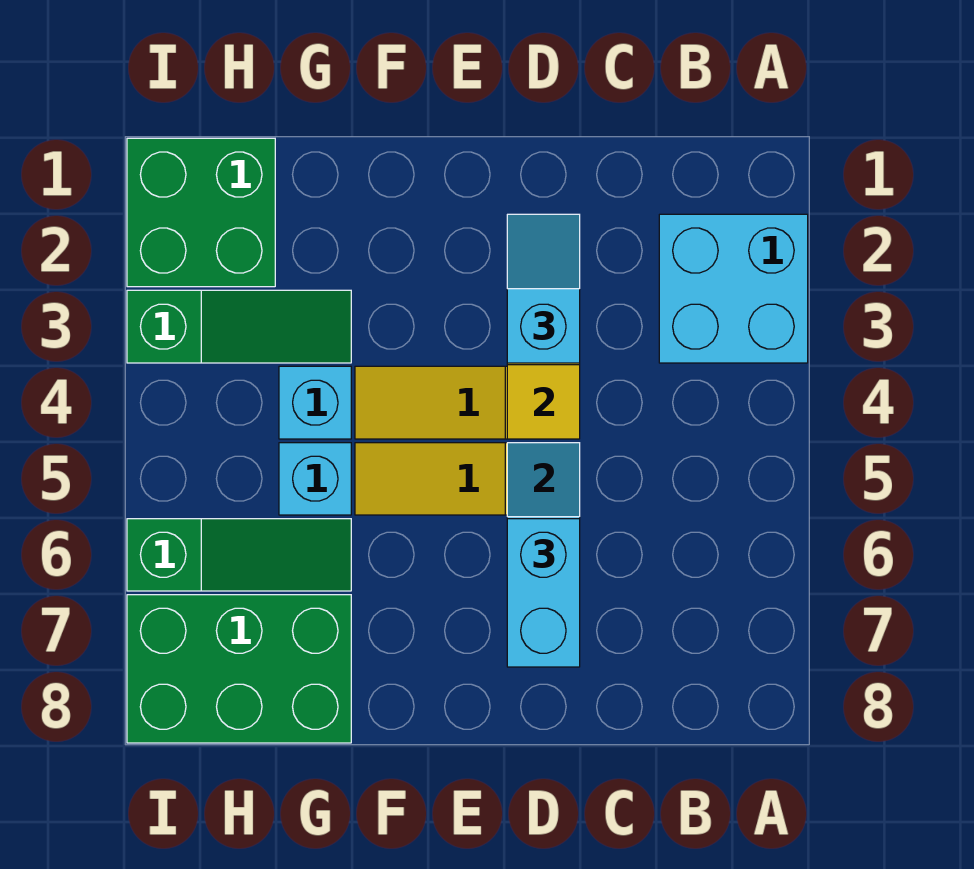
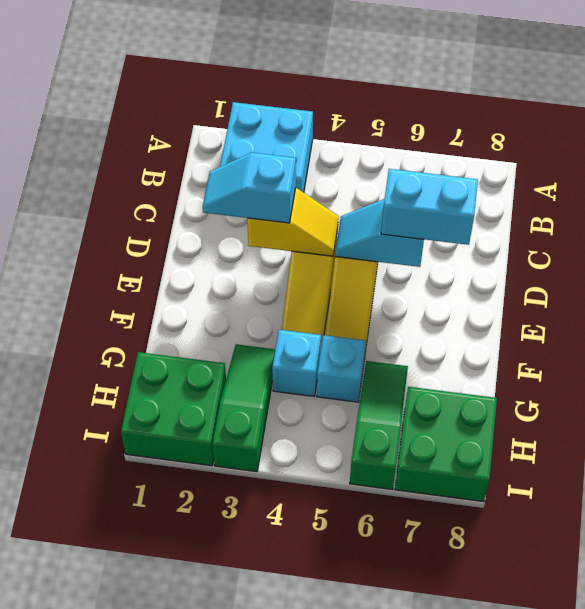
green brick G7:I8 level 1 -> green brick H7:I8 level 1

